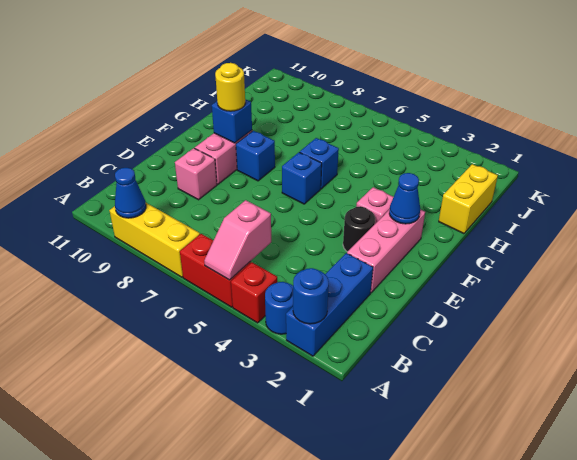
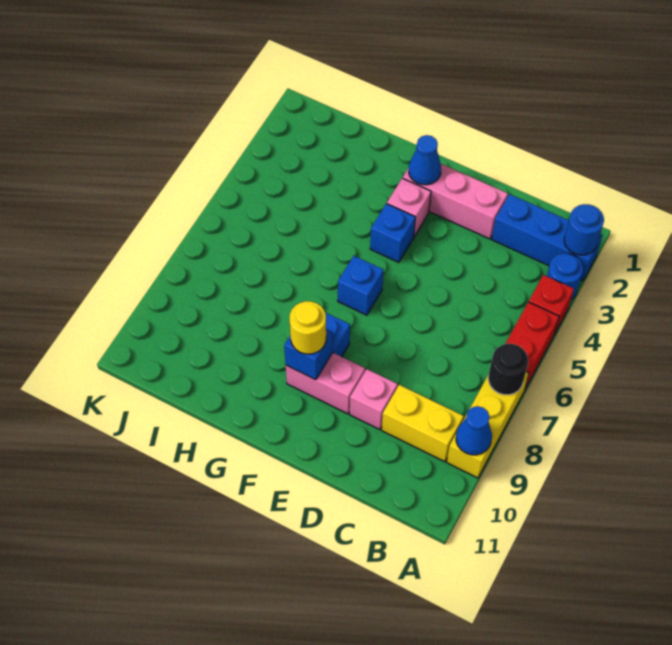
pink slope A5:B5 level 2 top B -> none
black round brick E3 level 1 -> black round brick A7 level 2
blue brick G6 level 1 -> blue brick F4 level 1
yellow brick H1:I1 level 1 -> yellow brick B9:C9 level 1

